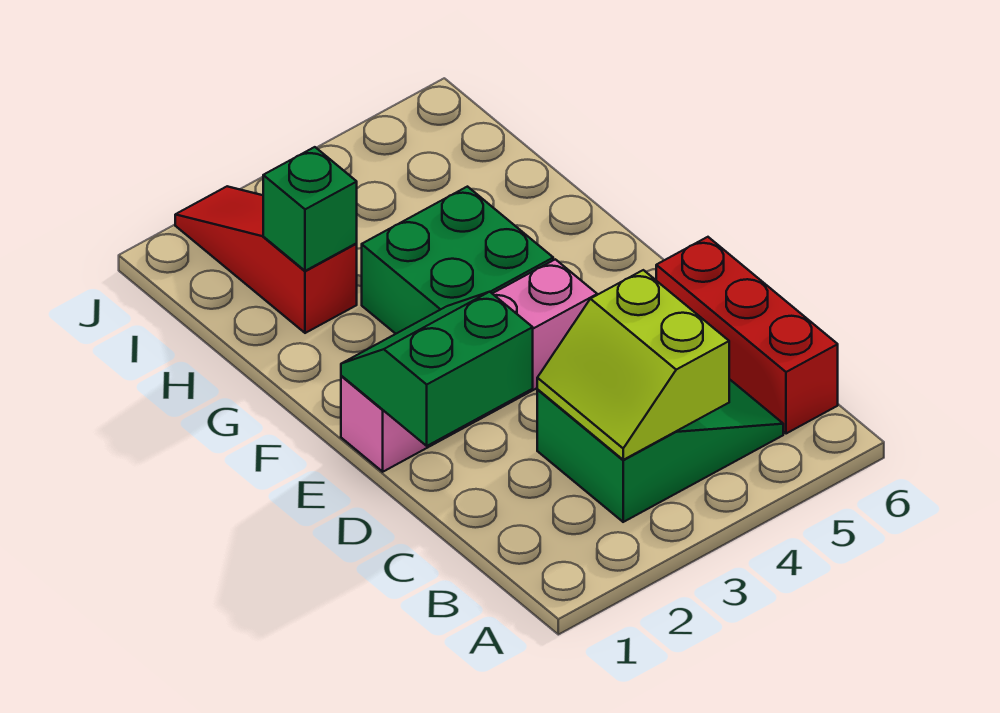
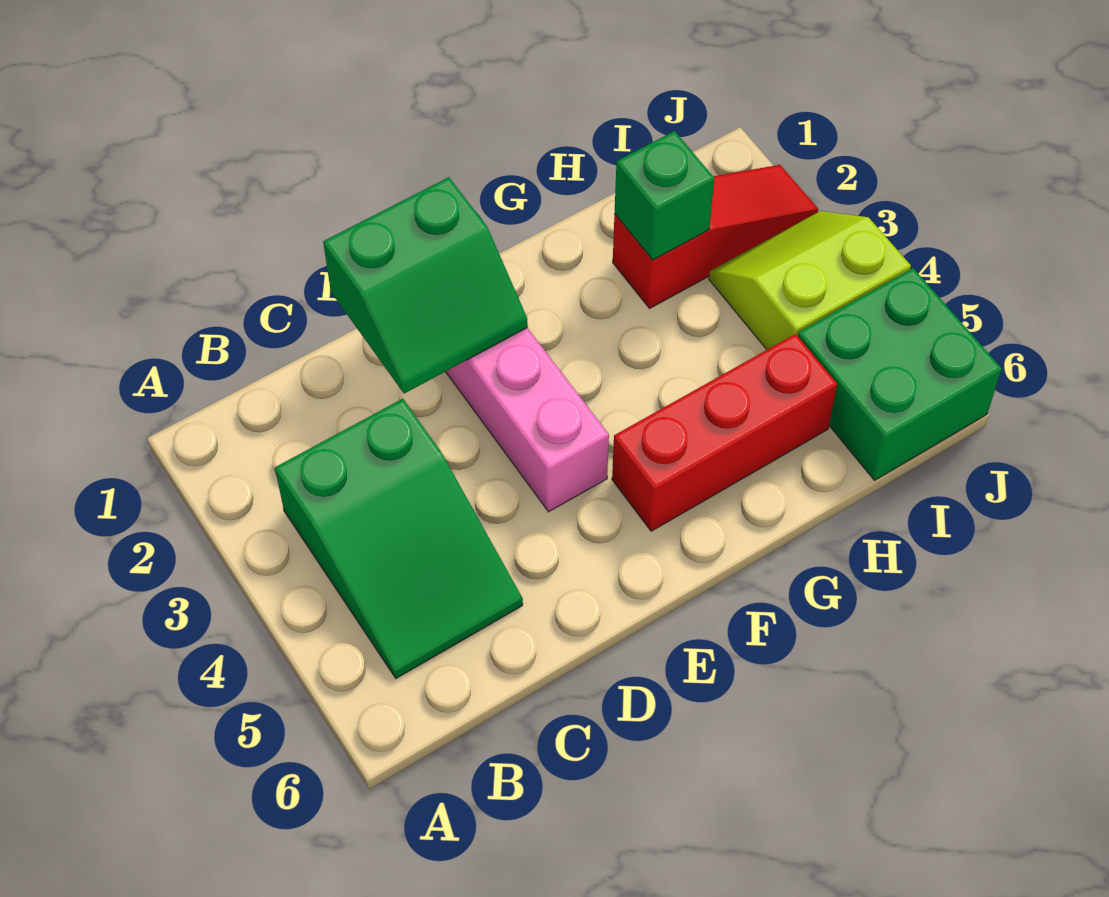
lime slope B3:C4 level 2 top 4 -> lime slope I3:J4 level 1 top 4
red brick B6:D6 level 1 -> red brick F5:H5 level 1
green slope D1:E2 level 2 top D -> green slope D1:E2 level 2 top 1
green brick F3:G4 level 1 -> green brick I5:J6 level 1

